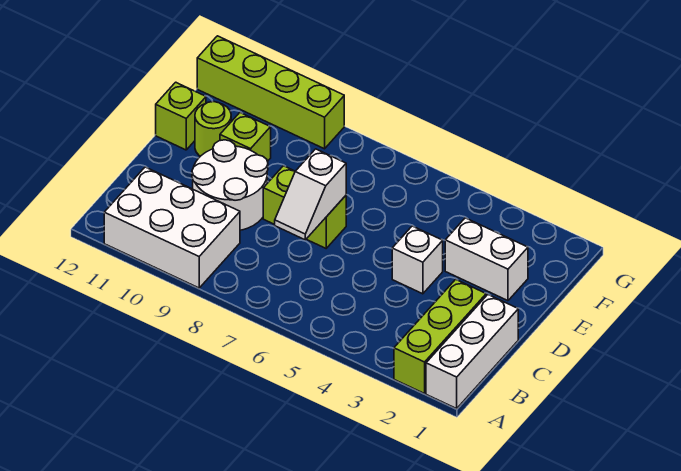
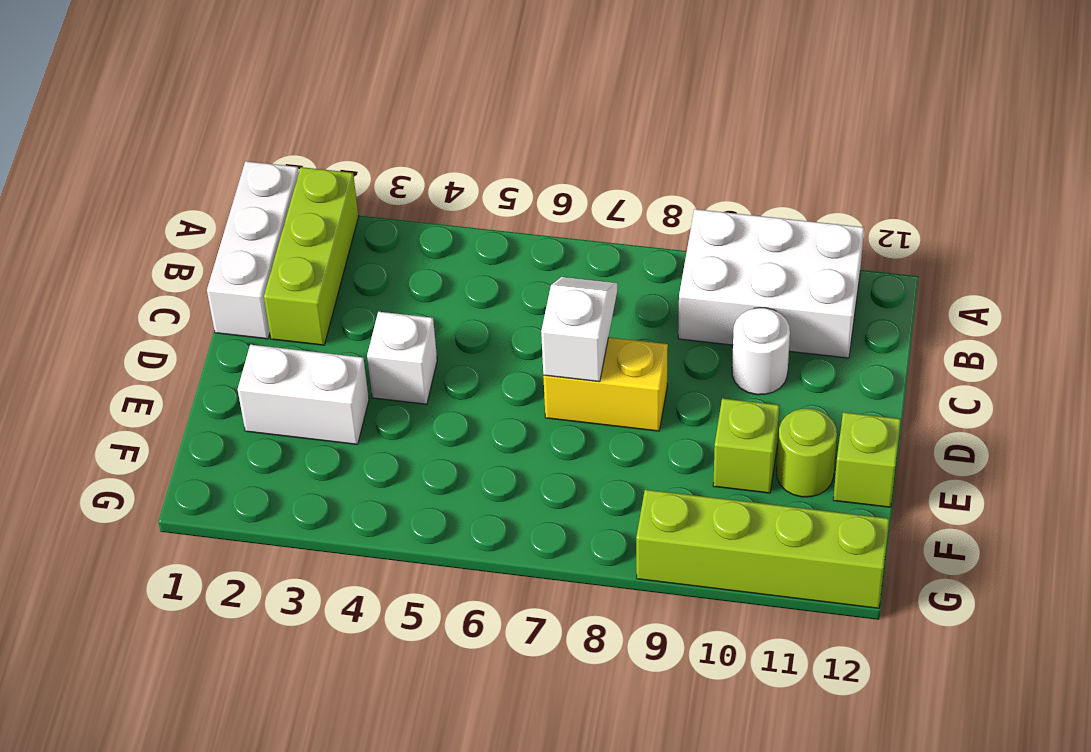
white round brick C9:D10 level 1 -> white round brick C10 level 1
lime brick D7:D8 level 1 -> yellow brick D7:D8 level 1

